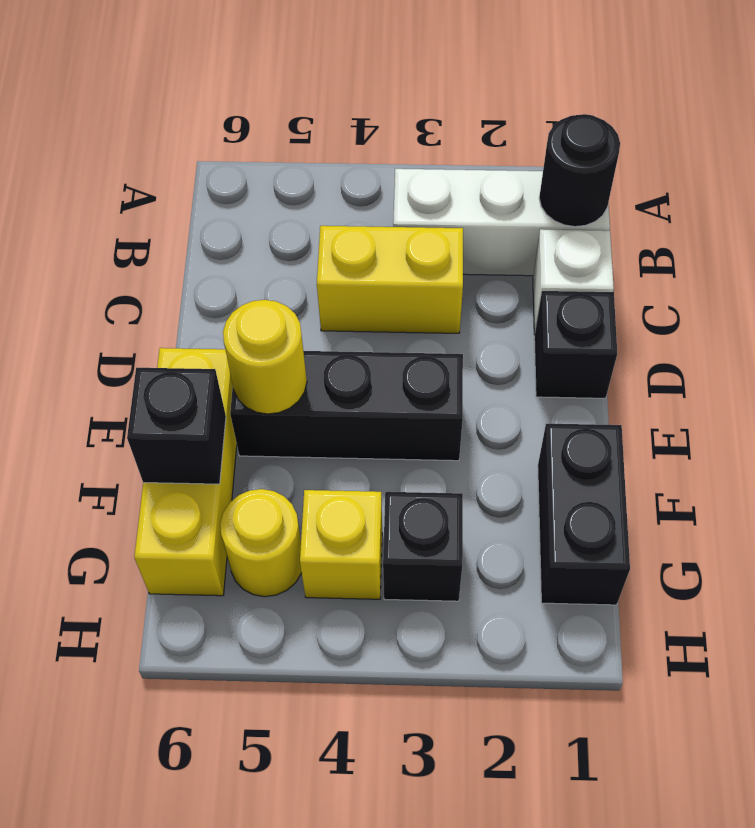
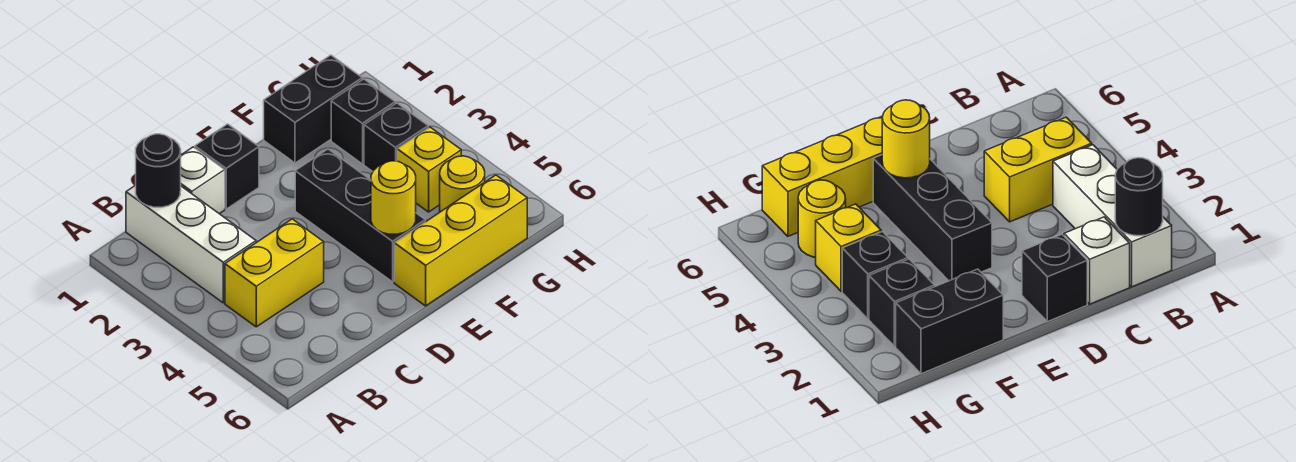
yellow brick C3:C4 level 1 -> yellow brick B4:C4 level 1
black brick F6 level 2 -> black brick G2 level 1

